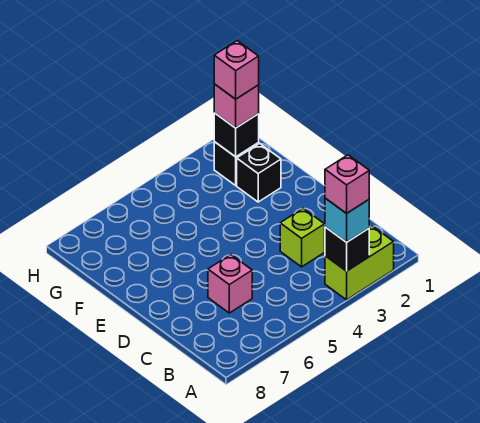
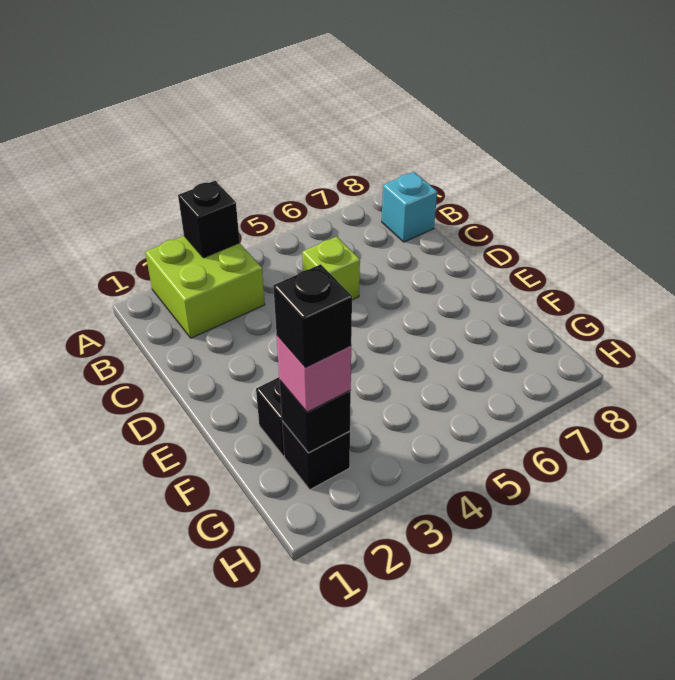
lime brick A2:A3 level 1 -> lime brick A2:B3 level 1
cyan brick A3 level 3 -> cyan brick B8 level 1
pink brick A3 level 4 -> none
lime brick C3 level 1 -> lime brick C5 level 1
pink brick C6 level 1 -> none
pink brick G2 level 4 -> black brick G2 level 4

